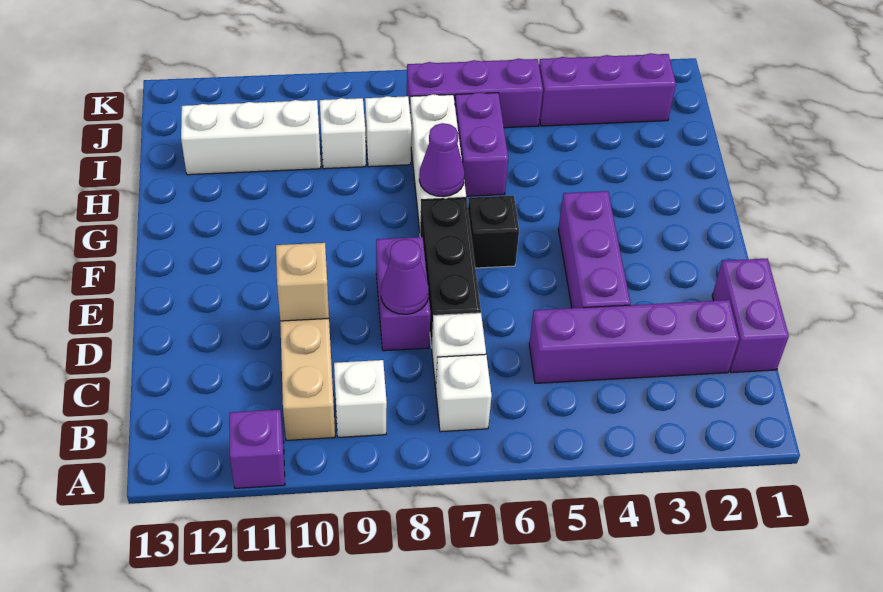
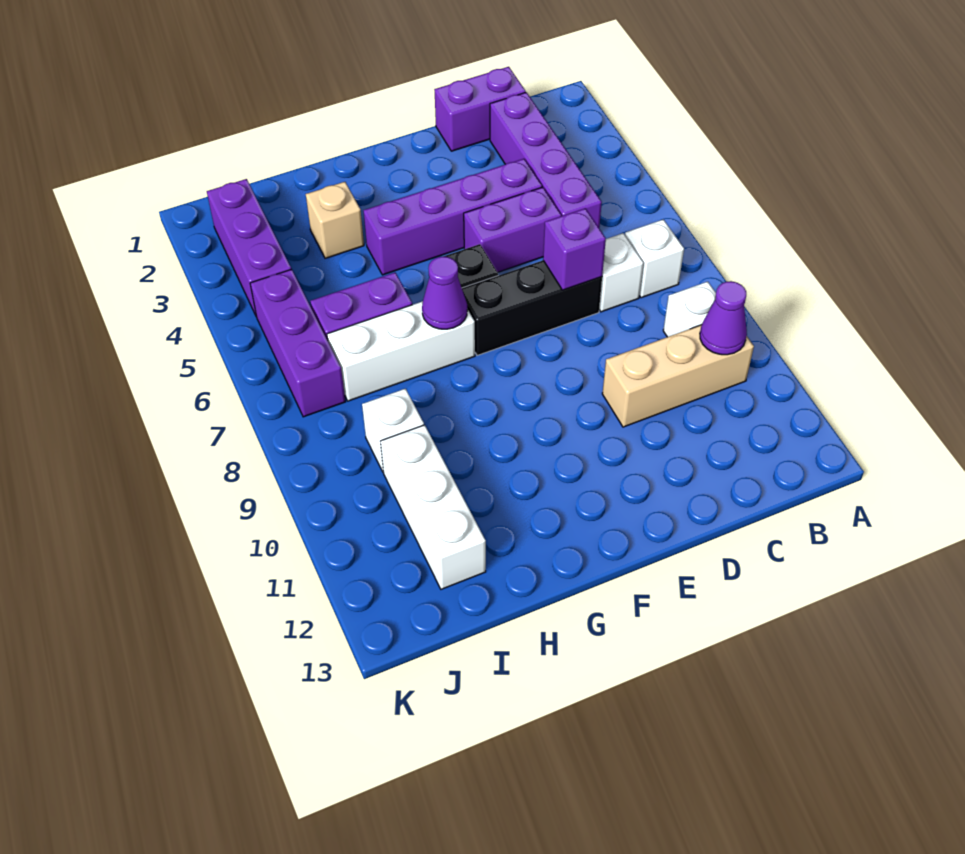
purple brick A11 level 1 -> purple brick D7 level 2
purple brick D4:F4 level 1 -> purple brick D4:G4 level 1
purple brick D8:E8 level 1 -> purple brick D5:E5 level 1
purple cone D8 level 2 -> purple cone B10 level 2
tan brick D10 level 2 -> tan brick H3 level 1
white brick I8 level 1 -> none

